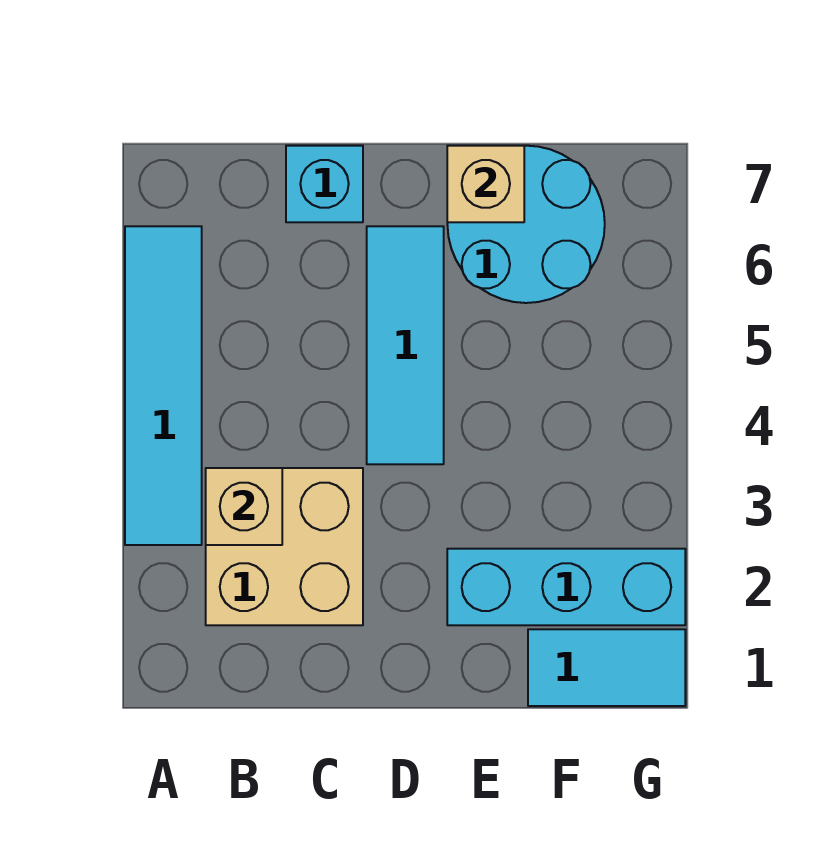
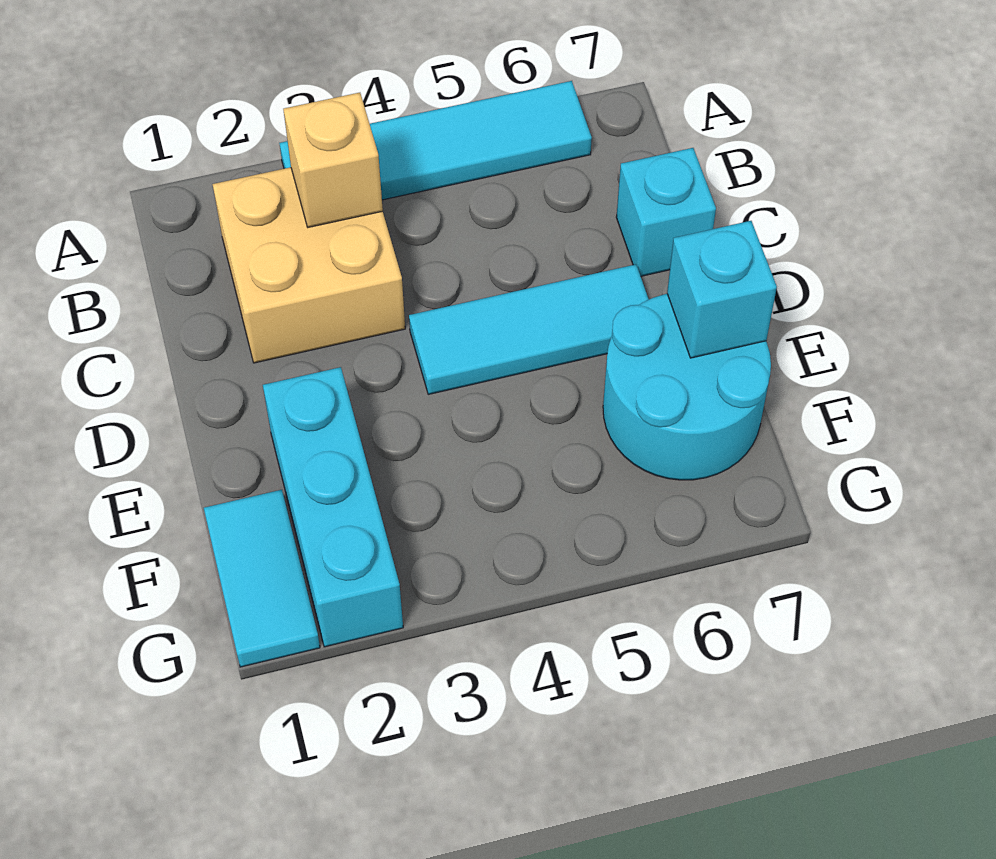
tan brick E7 level 2 -> cyan brick E7 level 2

